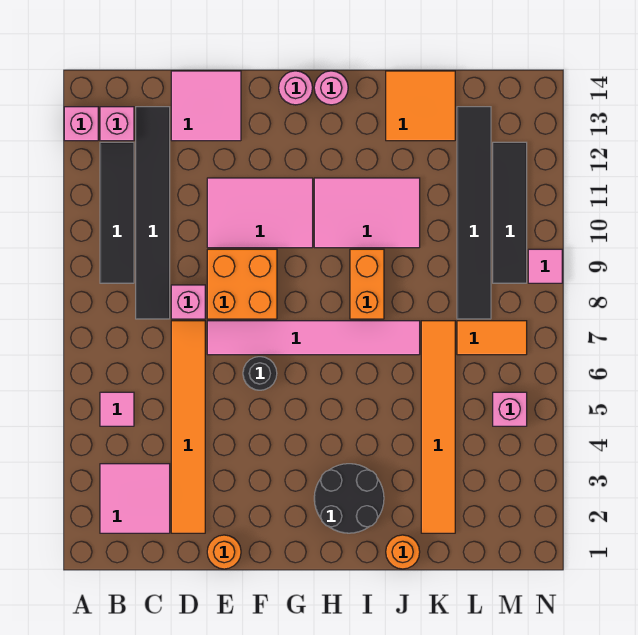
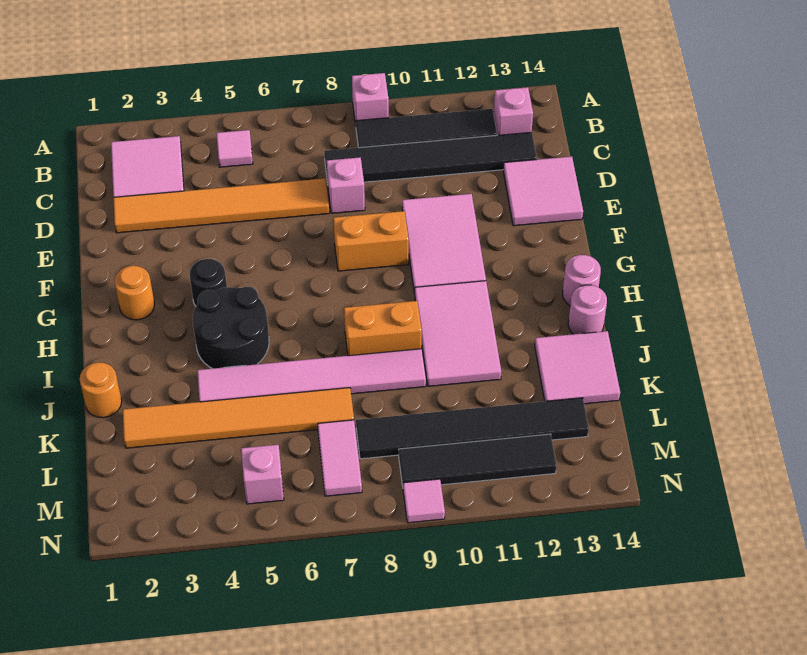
pink brick A13 level 1 -> pink brick A9 level 1
orange round brick E1 level 1 -> orange round brick G2 level 1
pink tile E7:J7 level 1 -> pink tile J4:J9 level 1
orange brick E8:F9 level 1 -> orange brick F8:F9 level 1
black round brick F6 level 1 -> black round brick G4 level 1
pink round brick G14 level 1 -> pink round brick I14 level 1
black round brick H2:I3 level 1 -> black round brick H4:I5 level 1
orange tile J13:K14 level 1 -> pink tile J13:K14 level 1
orange tile L7:M7 level 1 -> pink tile L7:M7 level 1

